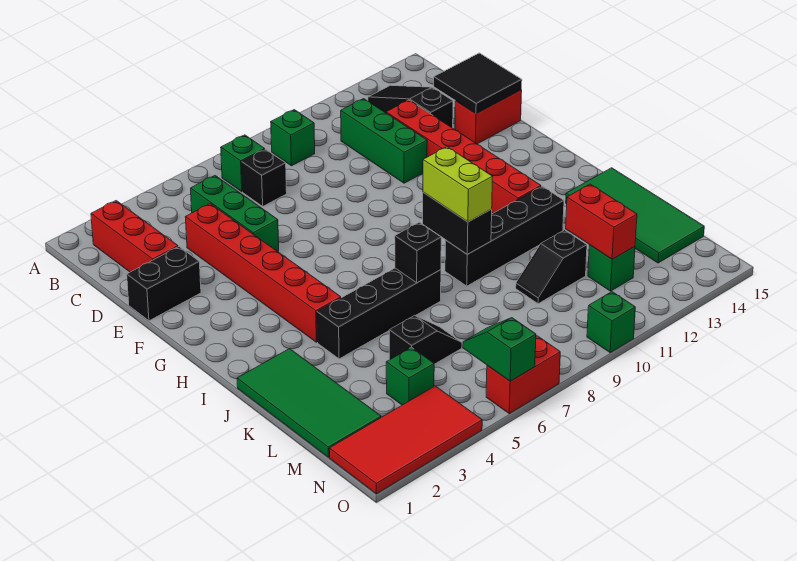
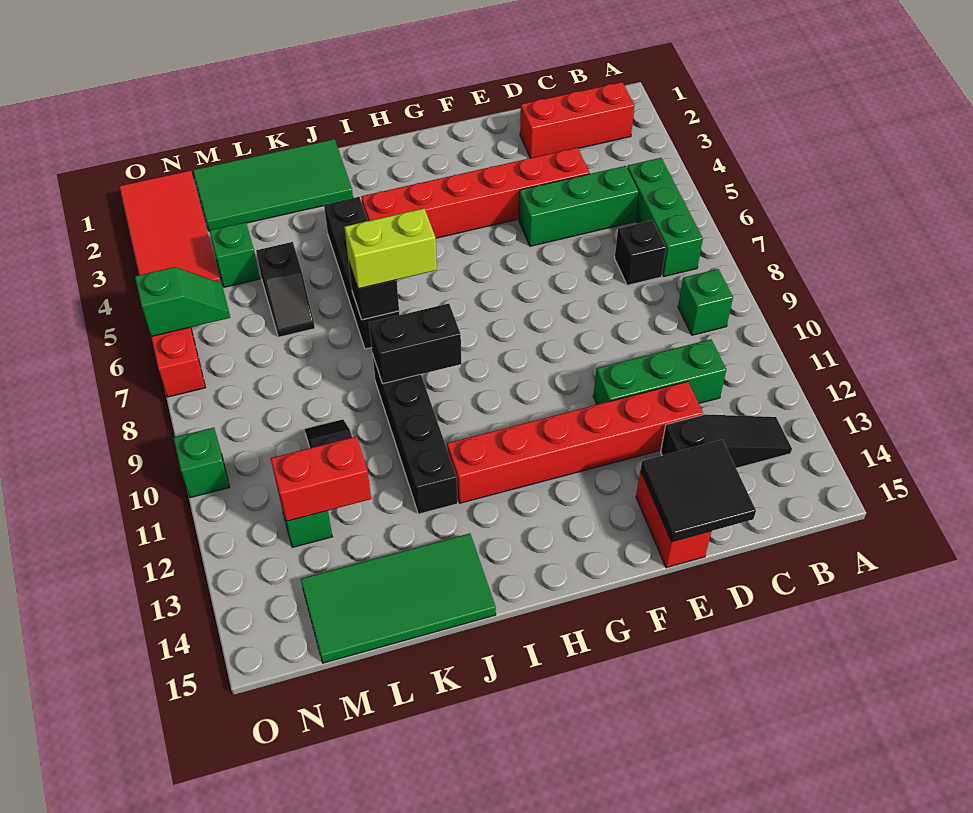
green brick B7 level 1 -> green brick B5:B7 level 1
black brick E1:E2 level 1 -> none
lime brick I9:J9 level 3 -> lime brick I7:J7 level 3

